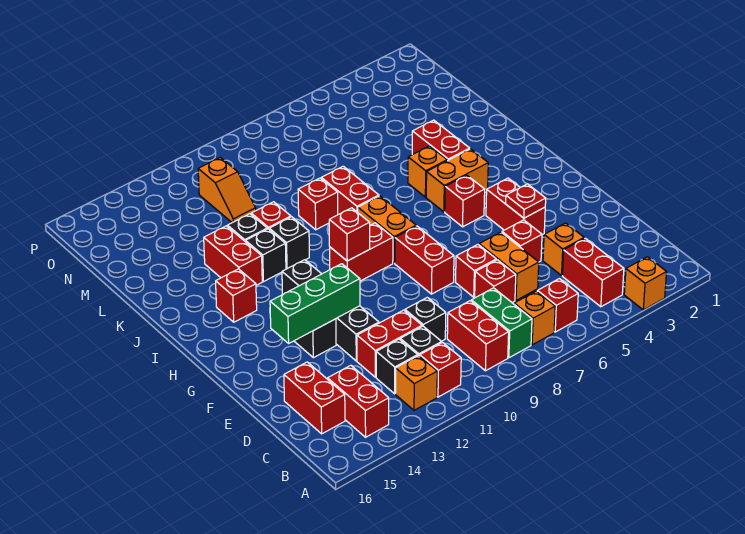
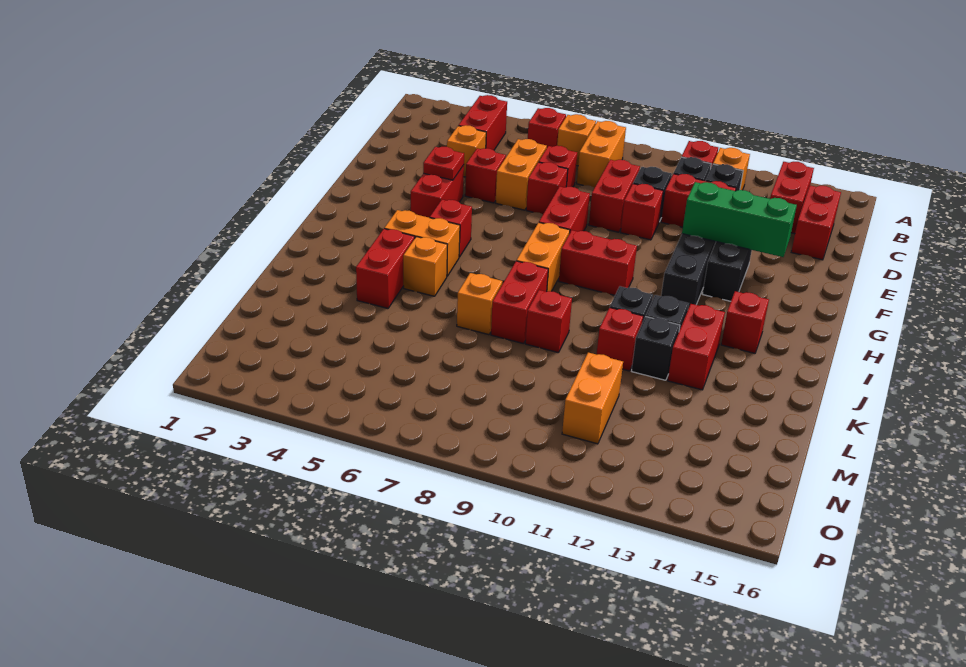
orange brick A3 level 1 -> orange brick K7 level 1
green brick B8:C8 level 1 -> orange brick B8:C8 level 1
red brick B9:C9 level 1 -> red brick D9:E9 level 1
red brick H10 level 2 -> red brick E10 level 1
orange slope M11:N11 level 1 top N -> orange brick M11:N11 level 1

